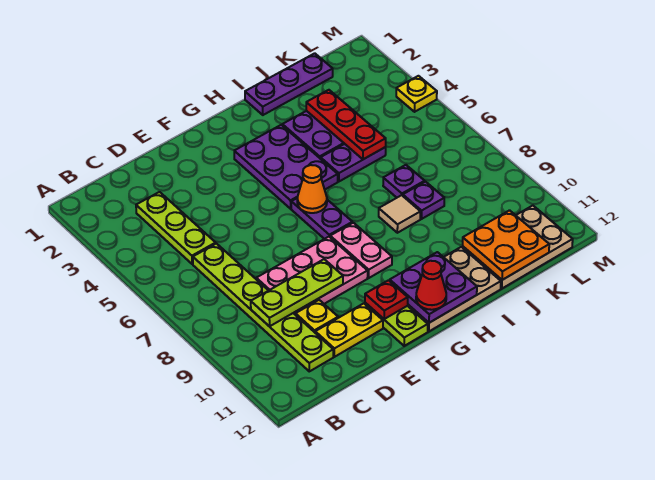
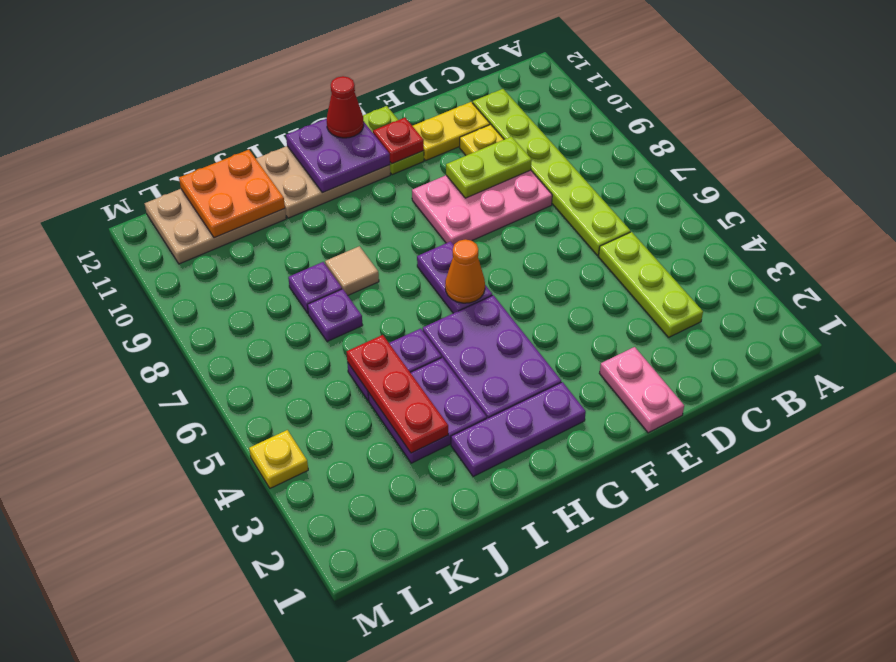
lime plate C9:E9 level 2 -> lime plate D9:E9 level 2
pink plate G8:G9 level 1 -> pink plate E1:E2 level 1
purple plate I1:K1 level 1 -> purple plate G2:I2 level 1

